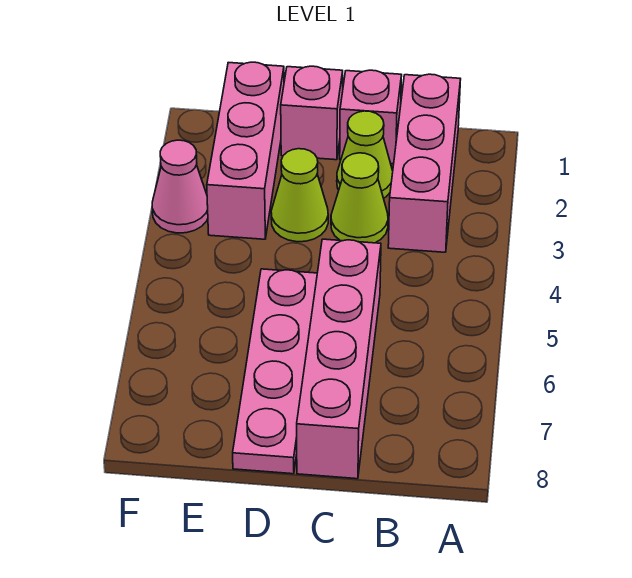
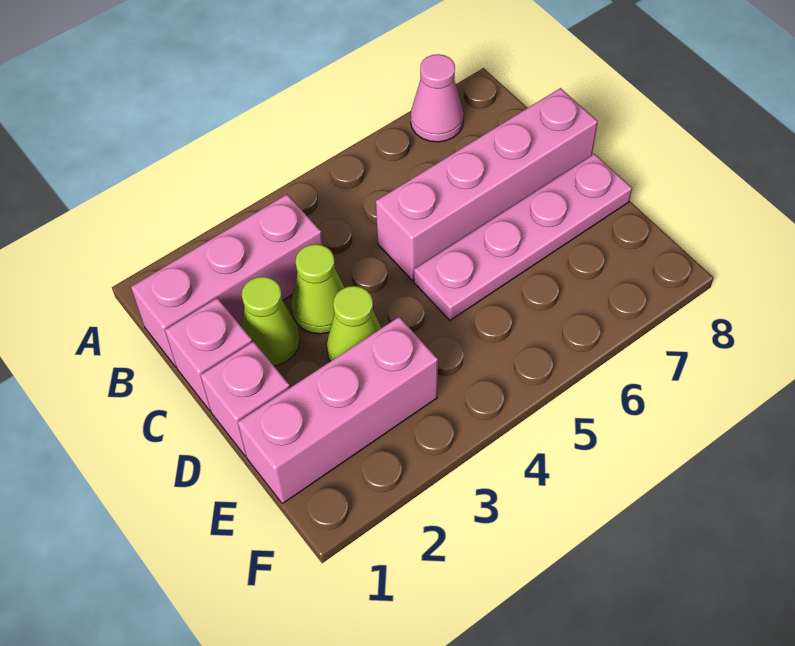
pink cone F3 level 1 -> pink cone A7 level 1

